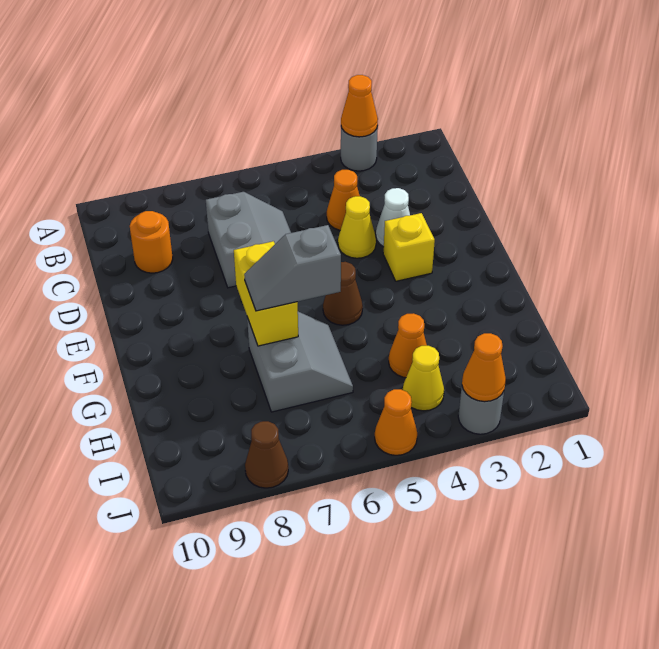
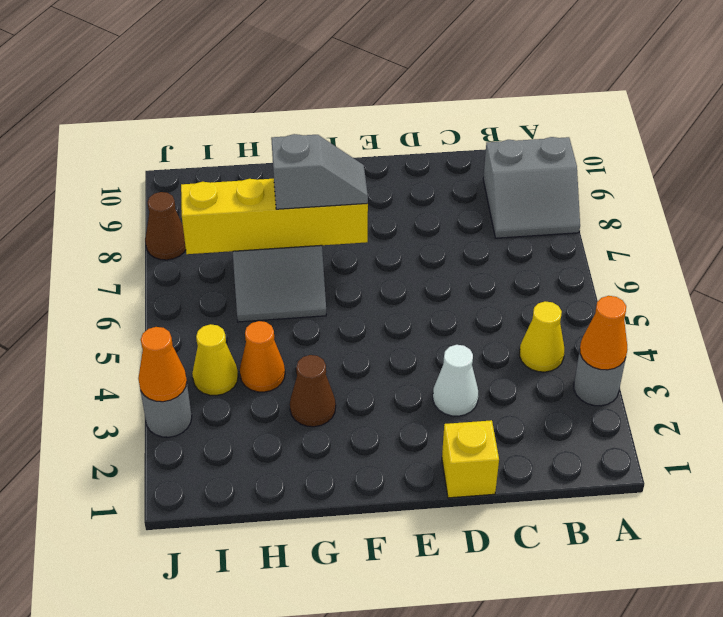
orange cone C4 level 1 -> none
grey slope C6:D7 level 1 top 7 -> grey slope A8:B9 level 1 top 9
orange round brick C9 level 1 -> none
yellow cone D4 level 1 -> yellow cone B4 level 1
yellow brick E3 level 1 -> yellow brick D1 level 1
brown cone F5 level 1 -> brown cone G3 level 1
yellow brick F7:G7 level 2 -> yellow brick F7:I7 level 2
grey slope G6:G7 level 3 top 6 -> grey slope F7:G7 level 3 top G
orange cone J5 level 1 -> none

